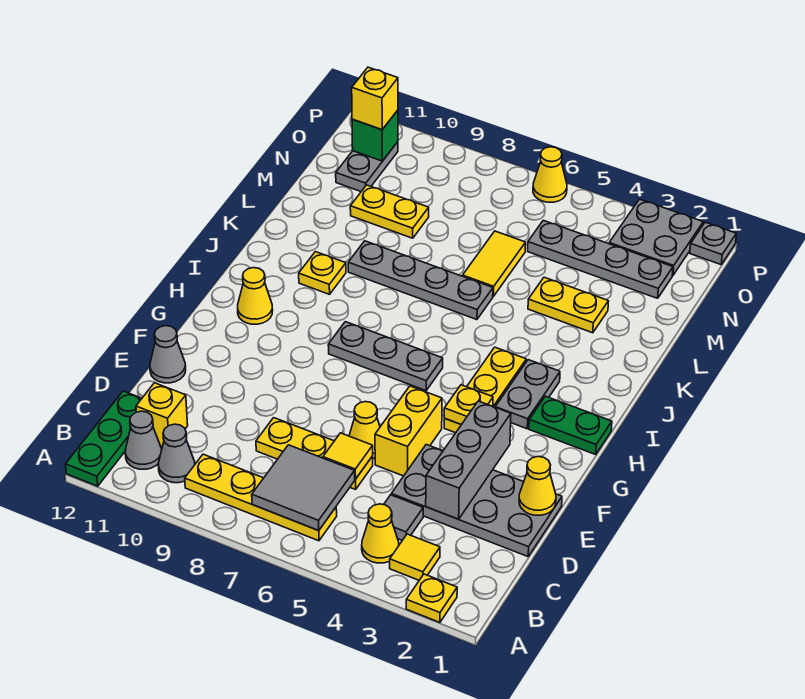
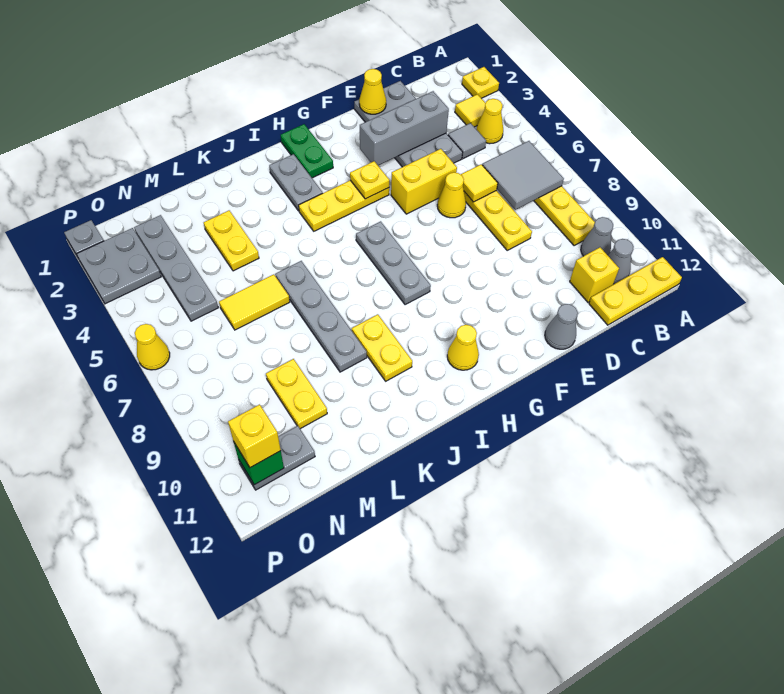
green plate A12:C12 level 1 -> yellow plate A12:C12 level 1
grey plate H3:I3 level 1 -> grey plate I2:I3 level 1
yellow plate J10 level 1 -> yellow plate J9:J10 level 1

